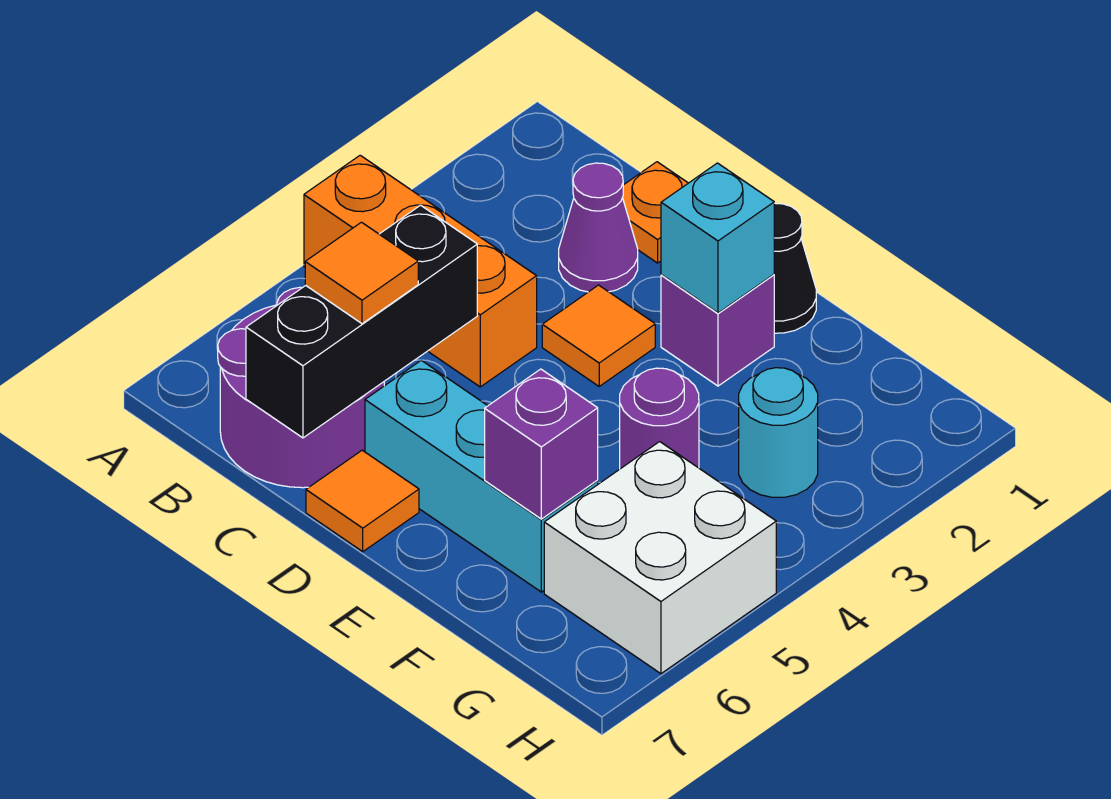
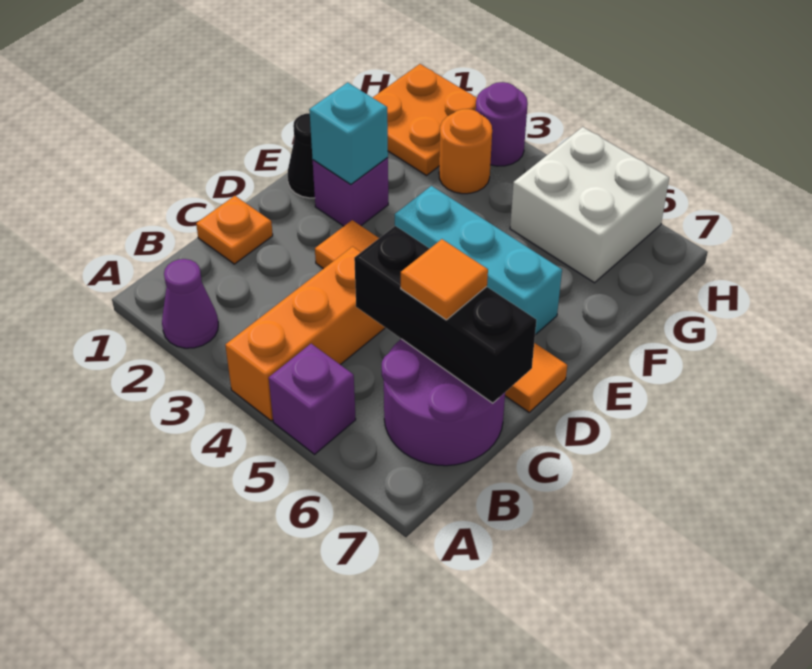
purple cone C2 level 1 -> purple cone A2 level 1
cyan brick D6:F6 level 1 -> cyan brick E4:E6 level 1
purple round brick F4 level 1 -> purple round brick H3 level 1
purple brick F6 level 2 -> purple brick A5 level 1
none -> orange plate G1:H2 level 1
cyan round brick G3 level 1 -> orange round brick G3 level 1

